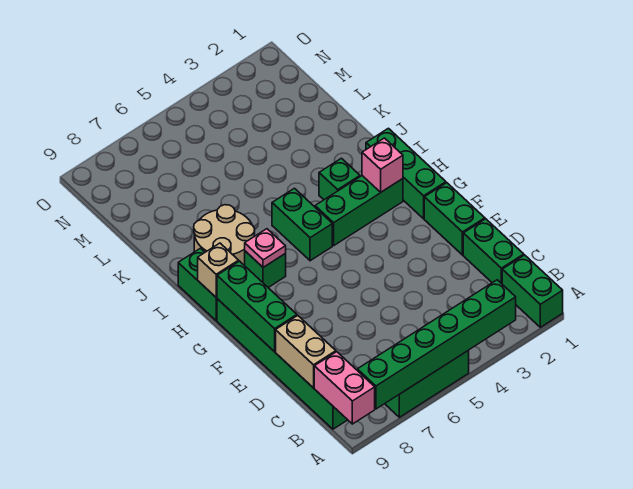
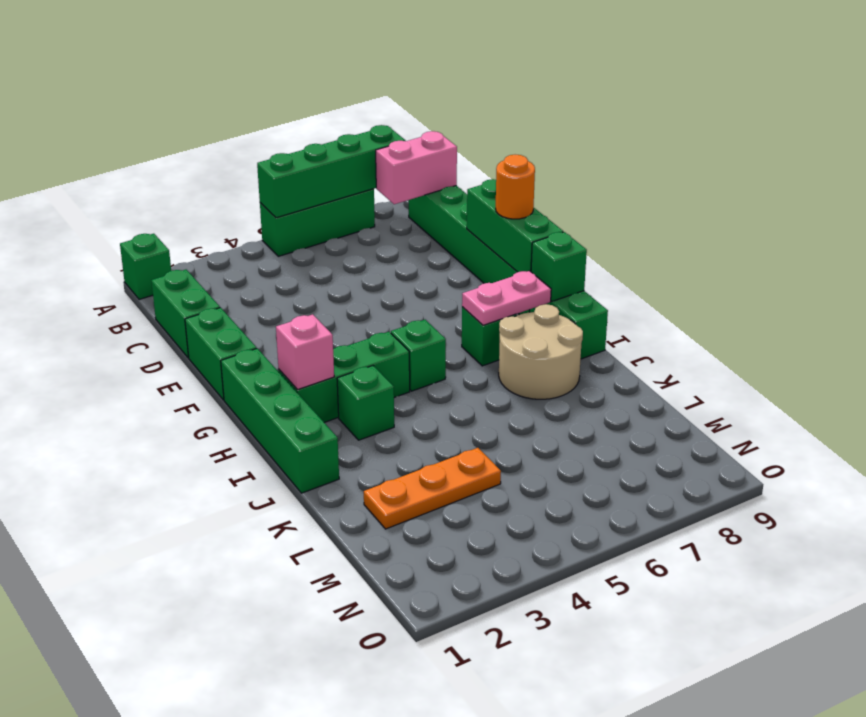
green brick A1:B1 level 1 -> green brick A1 level 1
green brick A3:A8 level 2 -> green brick A5:A8 level 2
pink brick A9:B9 level 2 -> pink brick B8:B9 level 2
tan brick C9:D9 level 2 -> none
none -> orange round brick F9 level 3
green brick G1:I1 level 1 -> green brick G1:J1 level 1
green brick H5:I5 level 1 -> green brick H5 level 1
pink plate H7 level 2 -> pink plate H7:H8 level 2
tan brick H9 level 2 -> green brick H9 level 2
none -> orange plate L2:L4 level 1

